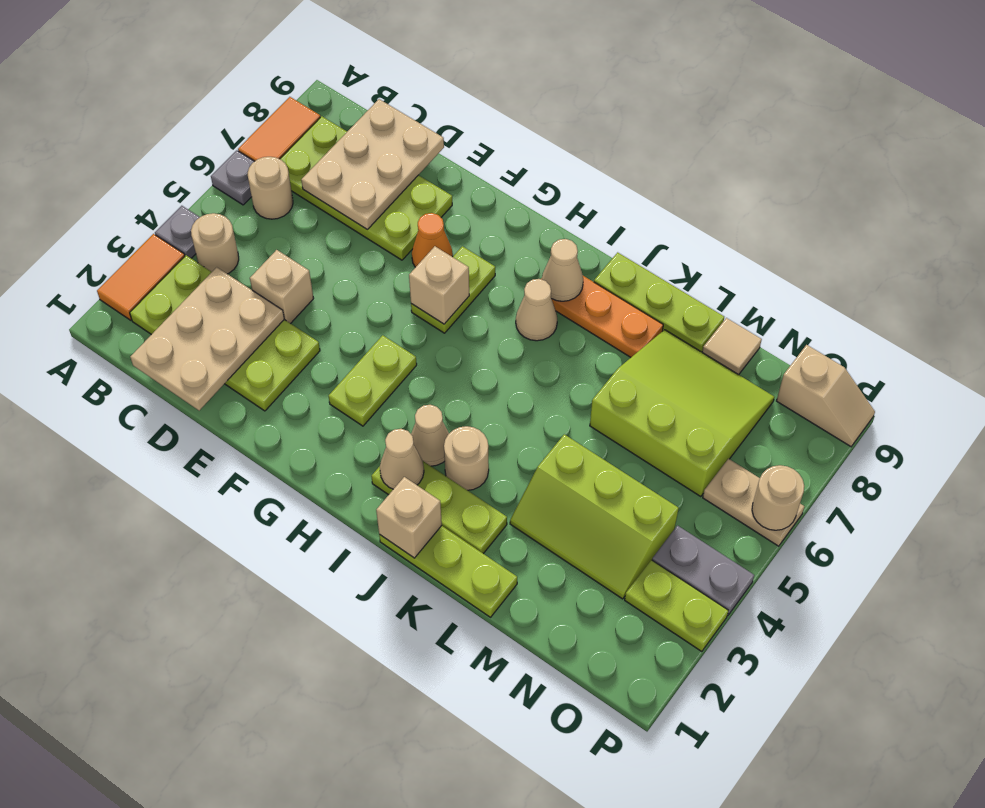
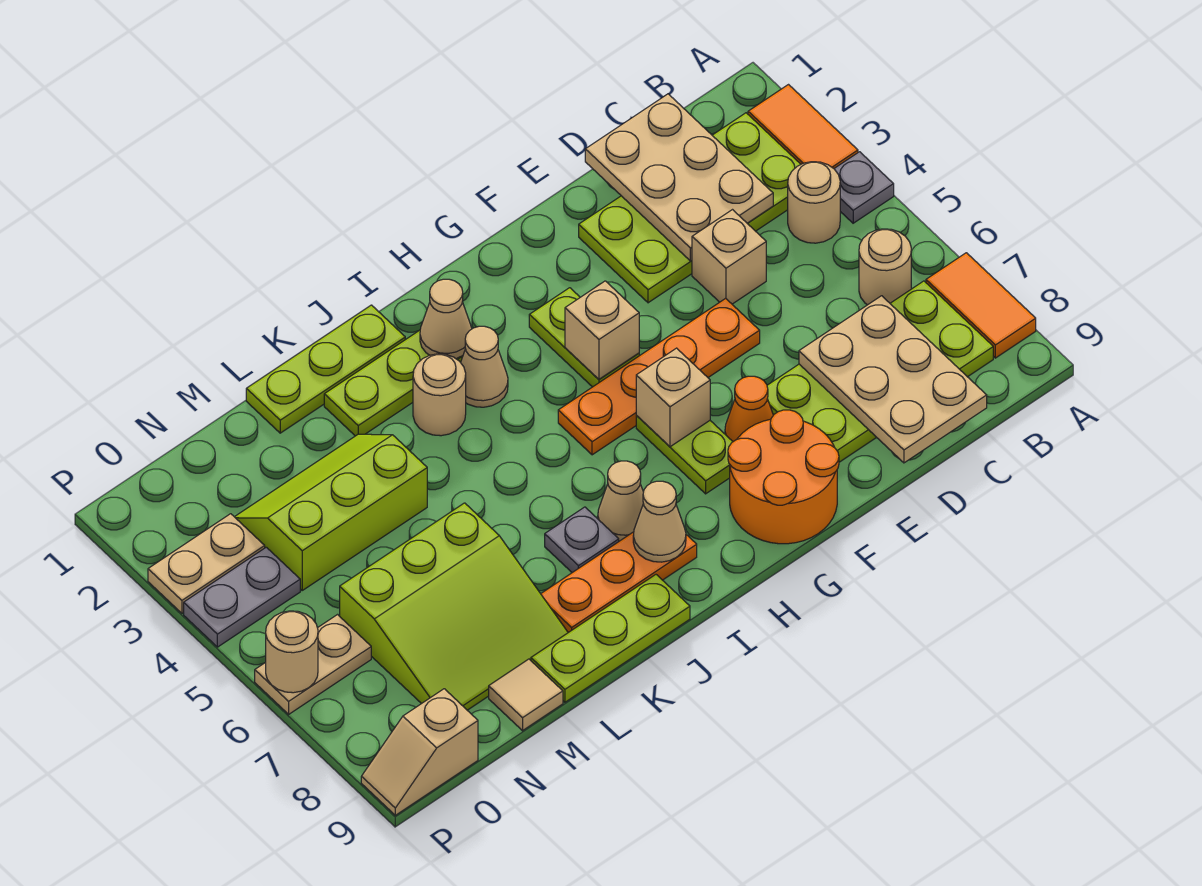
grey plate A6 level 1 -> grey plate J7 level 1
none -> orange plate E5:H5 level 1
none -> orange round brick F8:G9 level 1
tan brick J1 level 2 -> tan brick G4 level 2
lime plate O3:P3 level 1 -> tan plate O3:P3 level 1

